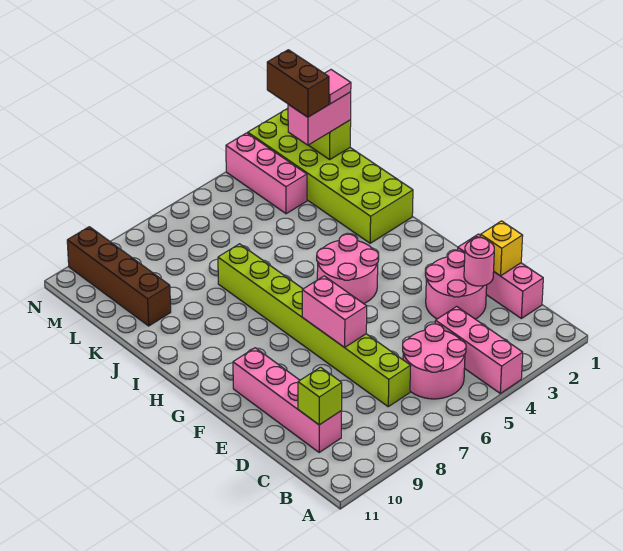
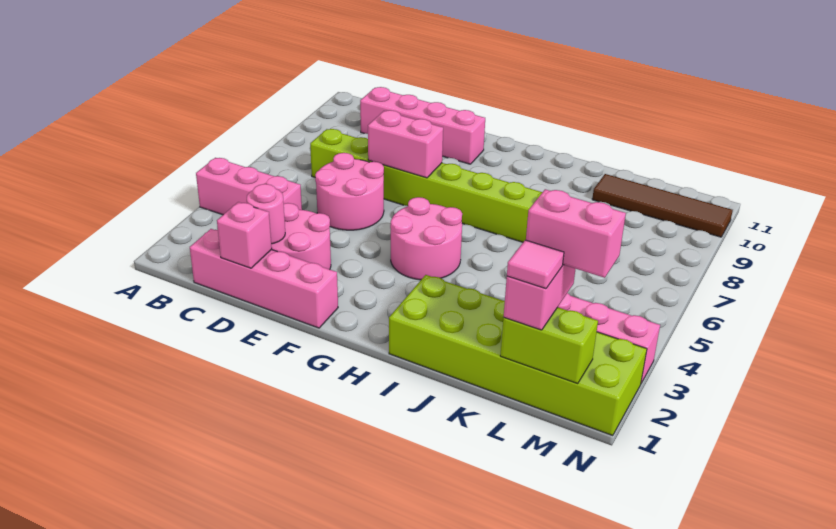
pink round brick B5:C6 level 1 -> pink round brick D5:E6 level 1
pink brick C1:E1 level 1 -> pink brick C1:F1 level 1
lime brick C10 level 2 -> none
yellow brick D1 level 2 -> pink brick D1 level 2
brown brick K10:N10 level 1 -> brown tile K10:N10 level 1
brown brick L2:M2 level 4 -> pink brick L2:M2 level 4

